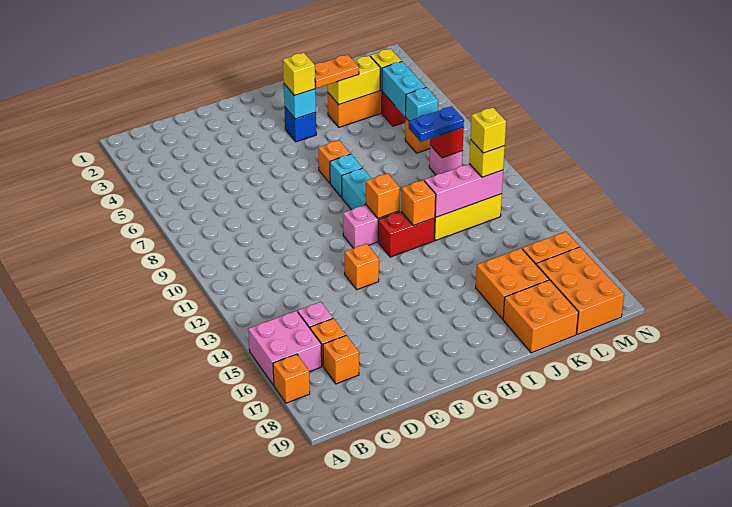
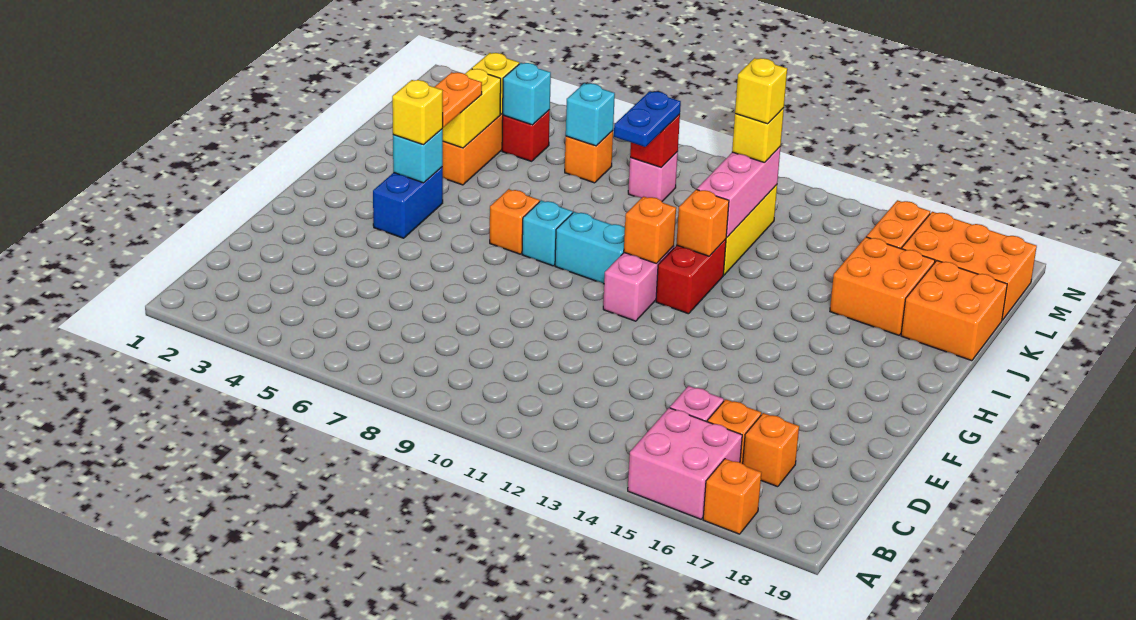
orange brick F13 level 1 -> none
blue brick H4 level 1 -> blue brick G4:H4 level 1
cyan brick L5:L6 level 2 -> cyan brick L5 level 2

